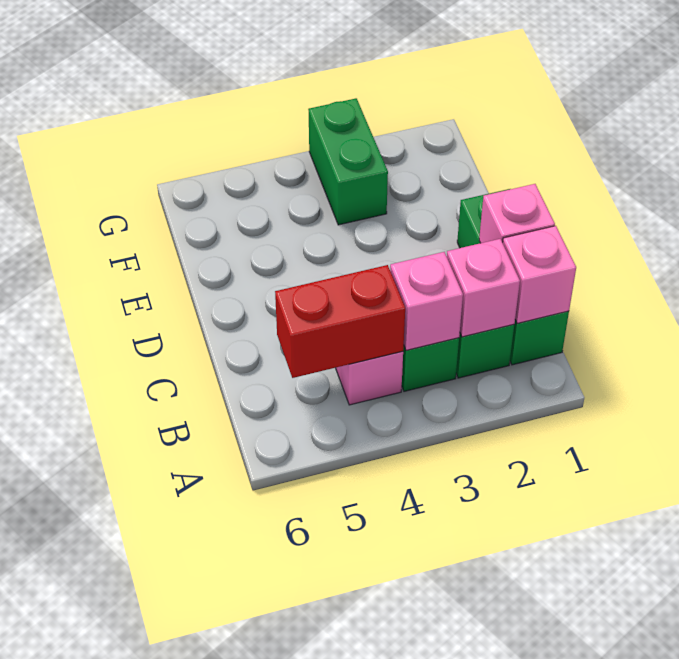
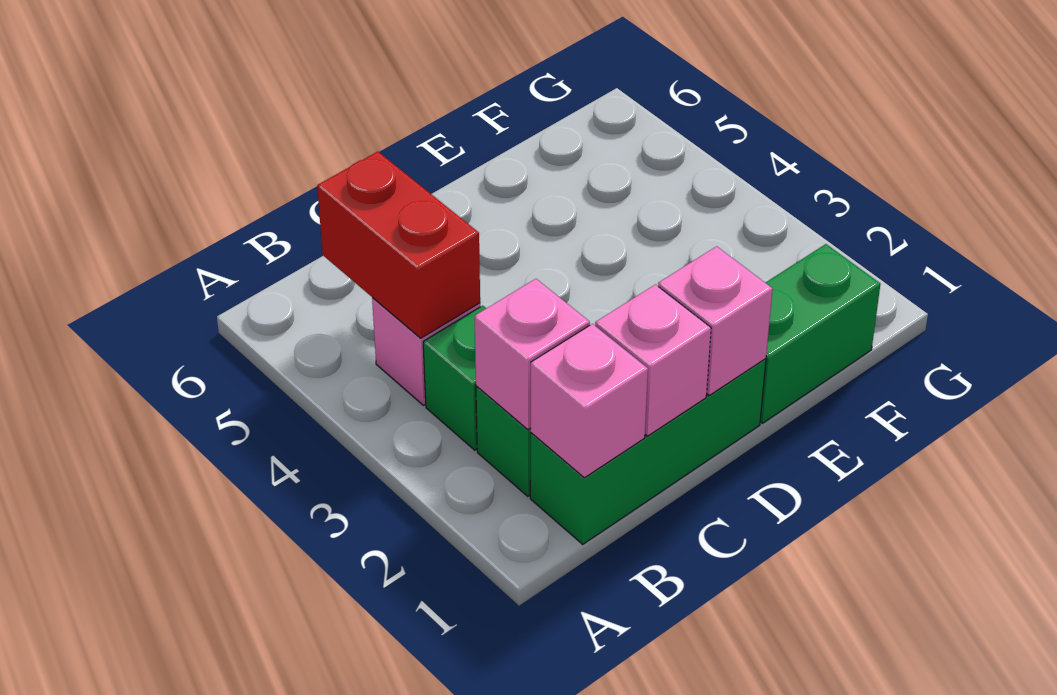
pink brick B3 level 2 -> pink brick D1 level 2
green brick F3:G3 level 1 -> green brick E1:F1 level 1

